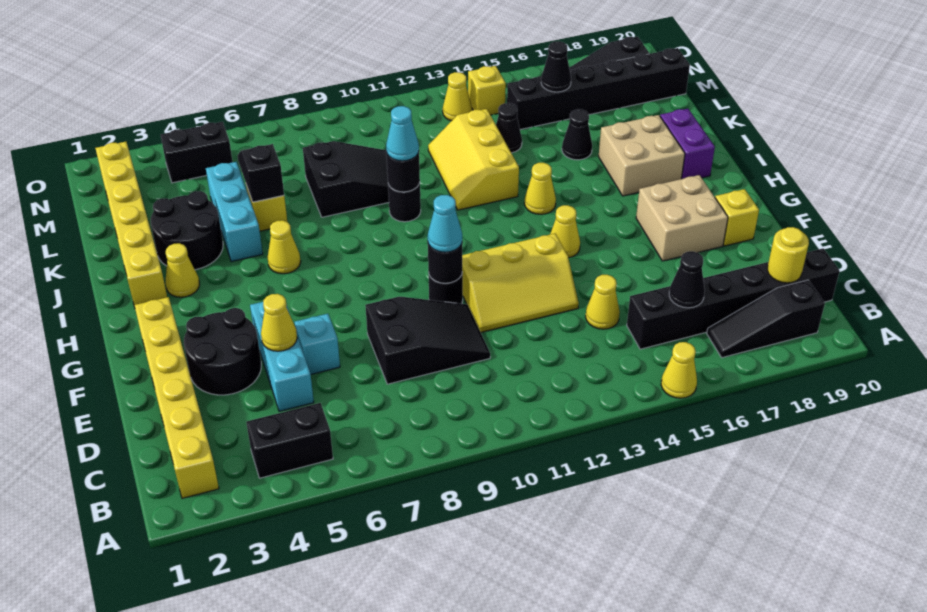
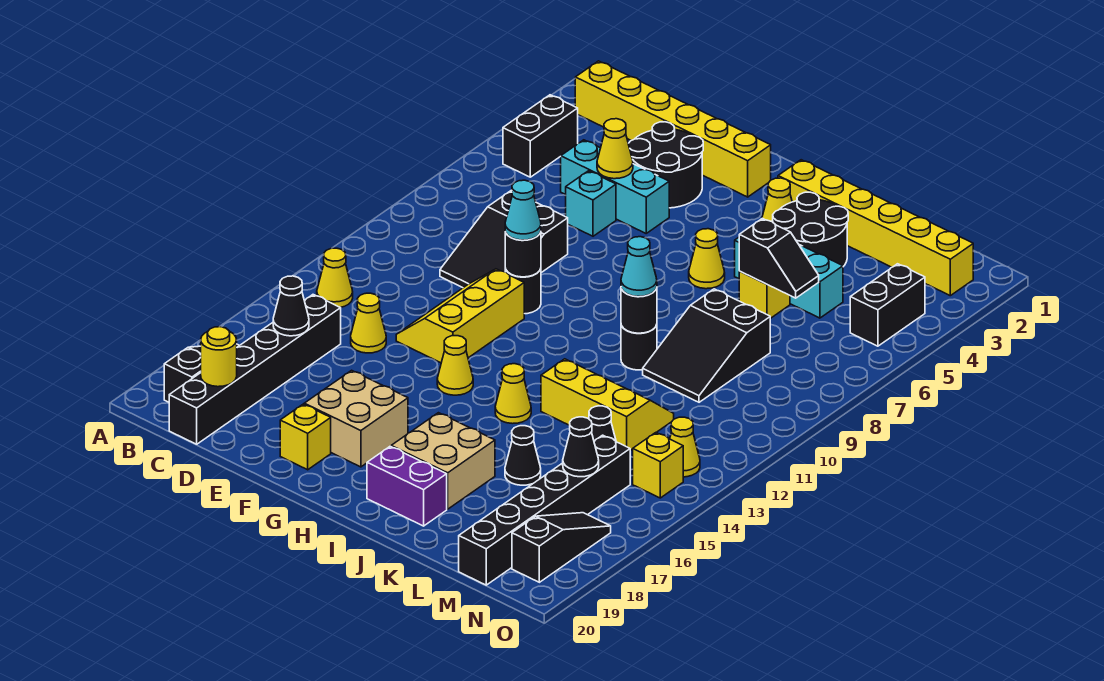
yellow cone A15 level 1 -> yellow cone B13 level 1

